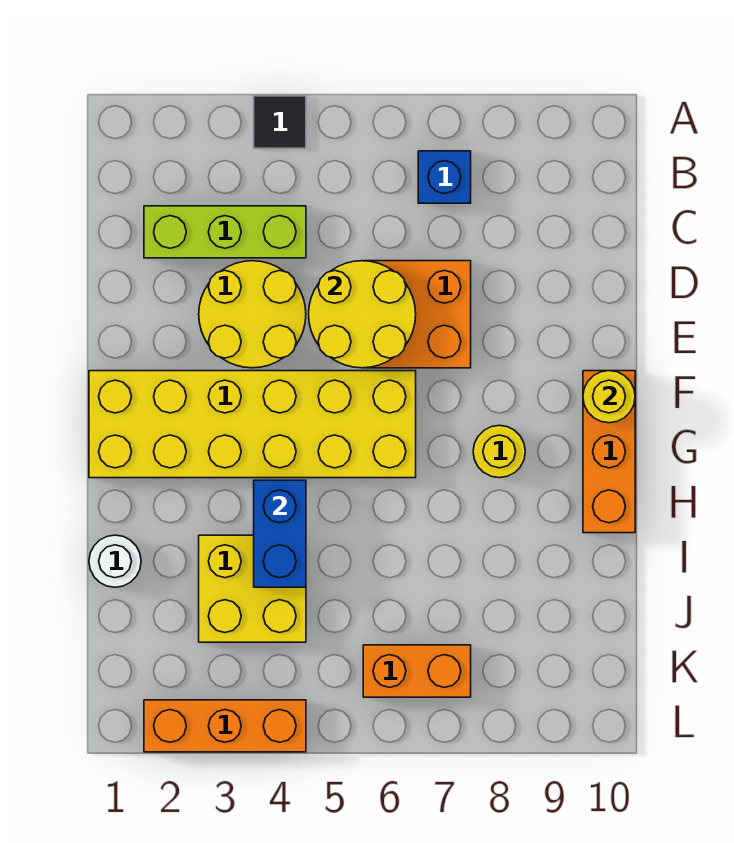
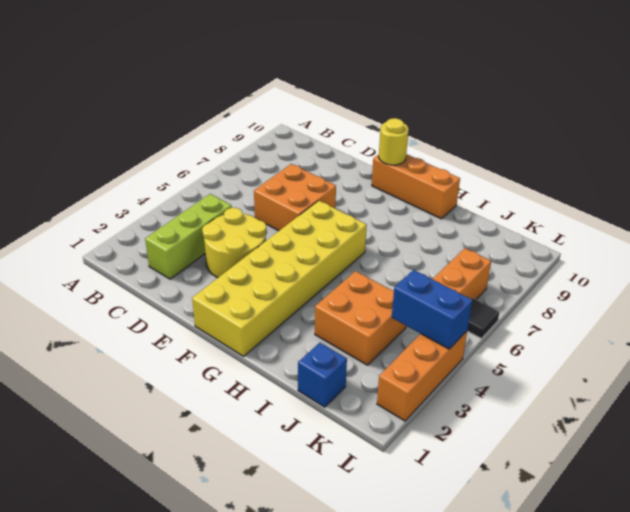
black tile A4 level 1 -> black tile L6 level 1
blue brick B7 level 1 -> blue brick J1 level 1
yellow round brick D5:E6 level 2 -> none
yellow round brick G8 level 1 -> none
blue brick H4:I4 level 2 -> blue brick K4:L4 level 2
white round brick I1 level 1 -> none
yellow brick I3:J4 level 1 -> orange brick I3:J4 level 1

